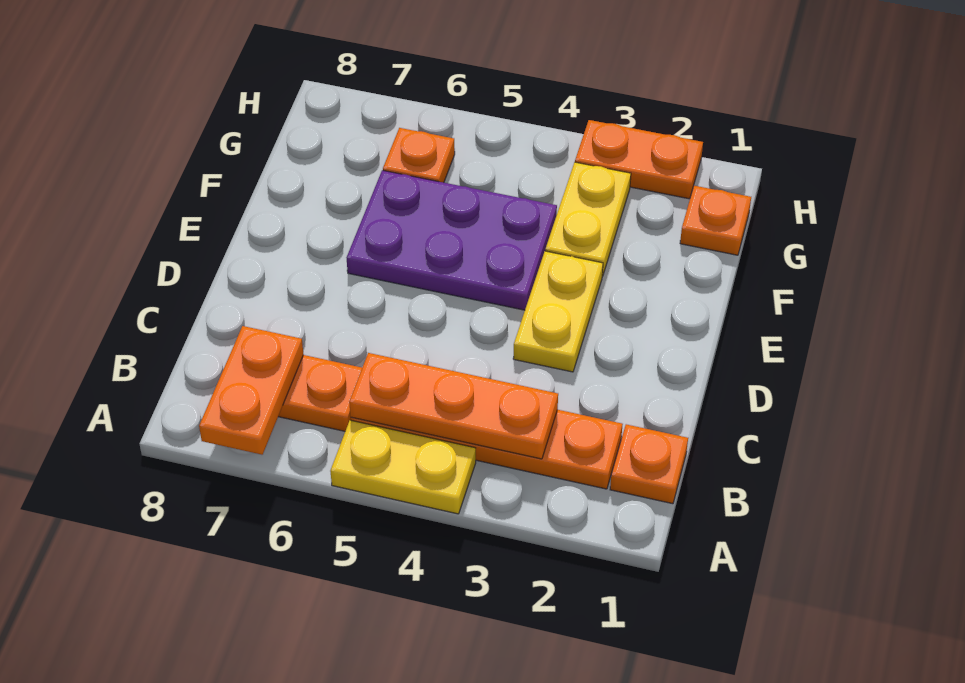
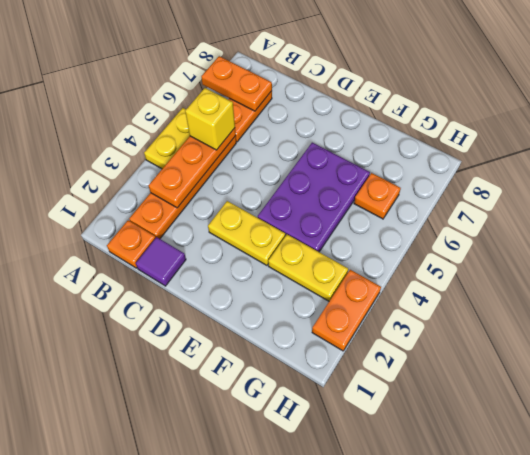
none -> yellow brick B5 level 3
none -> purple tile C1 level 1
orange plate G1 level 1 -> none

